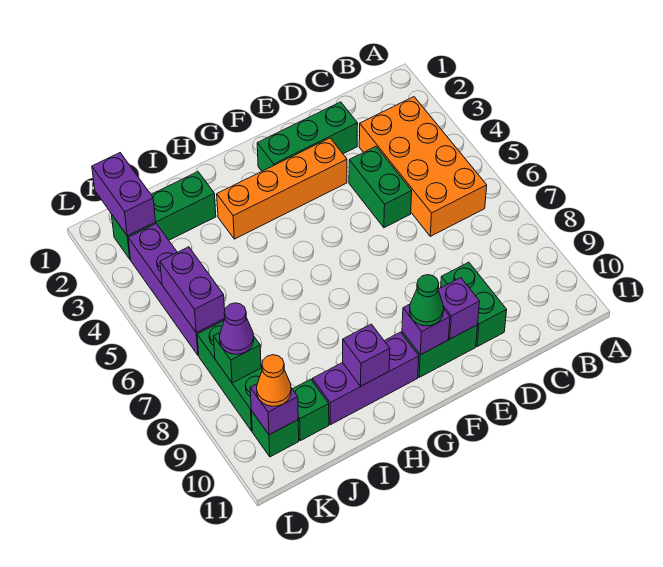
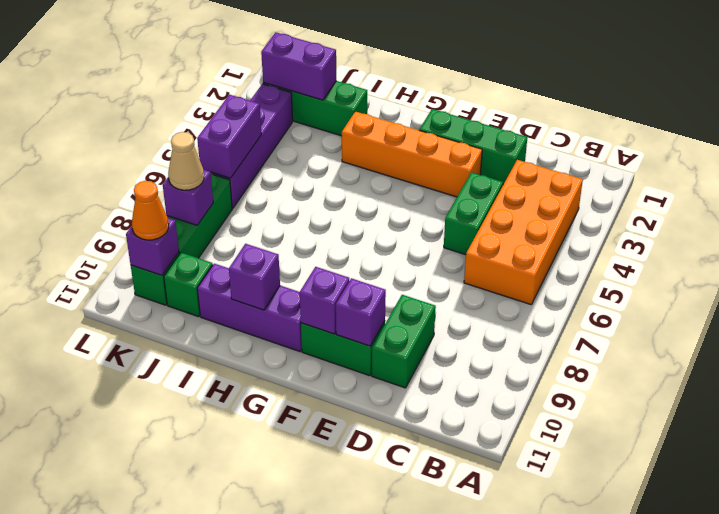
green cone F10 level 3 -> none
purple brick K1:K2 level 2 -> purple brick J2:K2 level 2
green brick K8 level 2 -> purple brick K8 level 2
purple cone K8 level 3 -> tan cone K8 level 3

